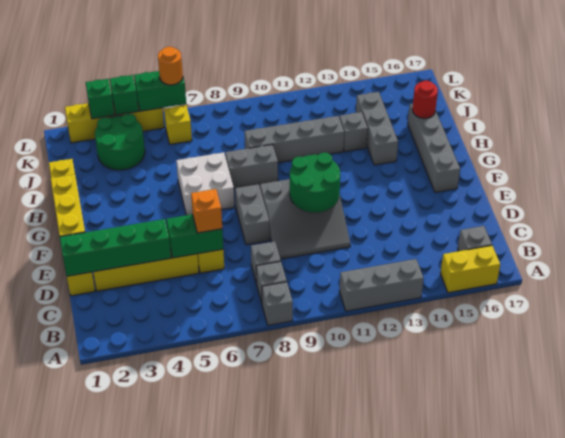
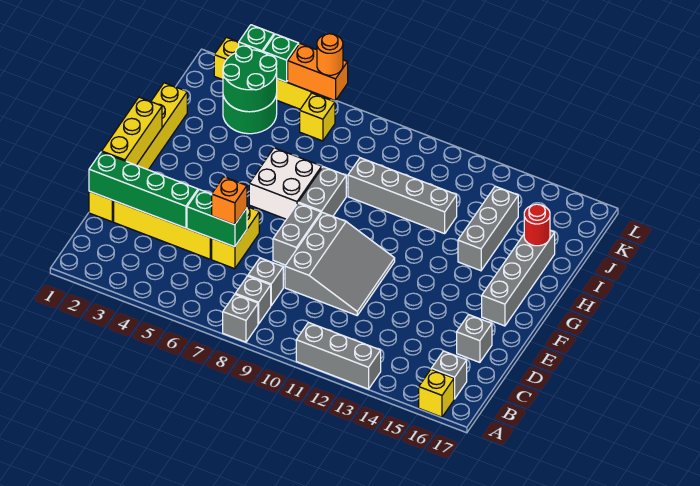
yellow brick A15:A16 level 1 -> yellow brick A16 level 1
grey slope D9:F11 level 1 top F -> grey slope D9:F11 level 1 top 9
green round brick E10:F11 level 2 -> green round brick J3:K4 level 2
grey brick H8:H9 level 1 -> grey brick G8:H8 level 1
grey brick I13 level 1 -> grey brick D16 level 1
green brick L5:L6 level 2 -> orange brick L5:L6 level 2

